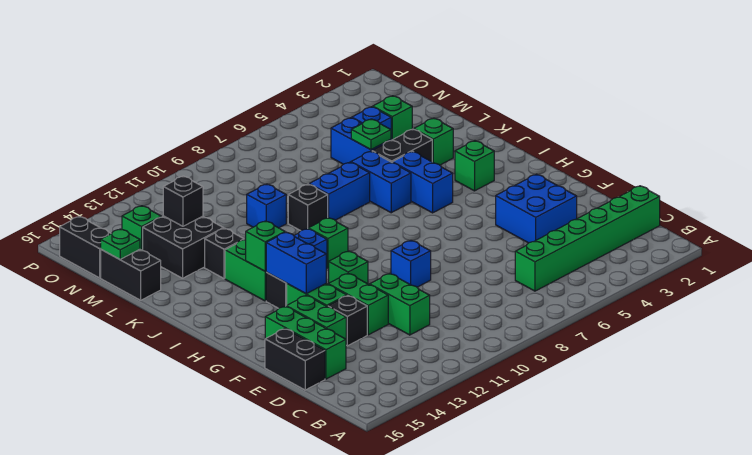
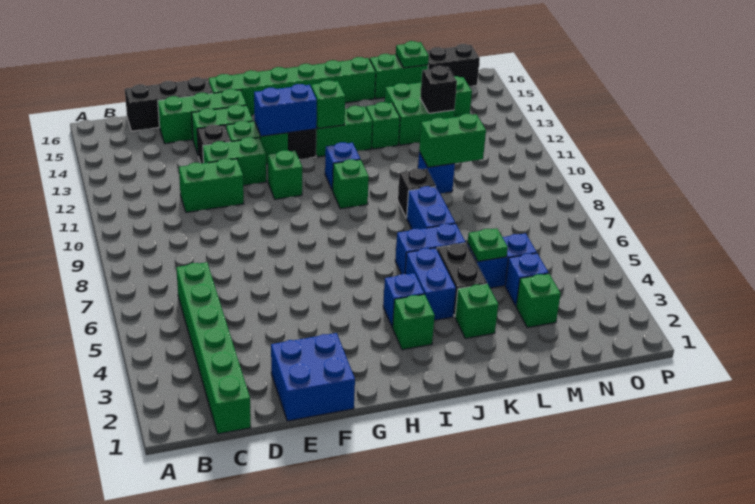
black brick D16:E16 level 1 -> black brick C16:E16 level 1
blue brick E3:F4 level 1 -> blue brick E1:F2 level 1
blue brick F9 level 1 -> blue brick I4 level 1
none -> green brick F16:K16 level 1
blue brick I5:J5 level 1 -> blue brick J4:J5 level 1
black brick K13 level 1 -> green brick K13 level 1
none -> green brick L10:M10 level 2
black brick L13:M14 level 1 -> green brick L13:M14 level 1
black brick L16:M16 level 1 -> green brick L16:M16 level 1

